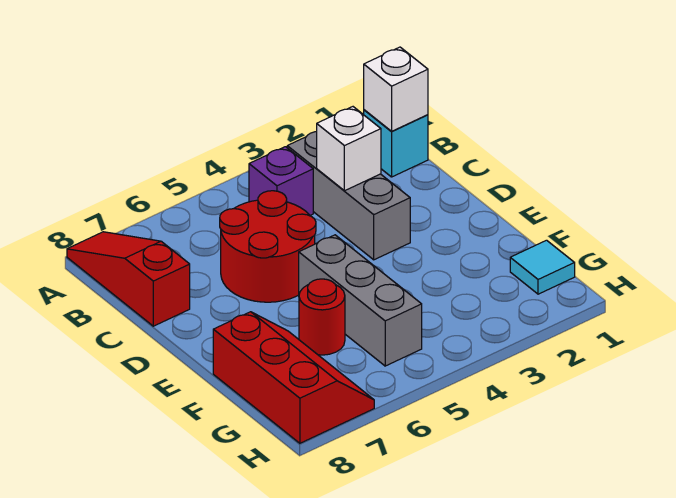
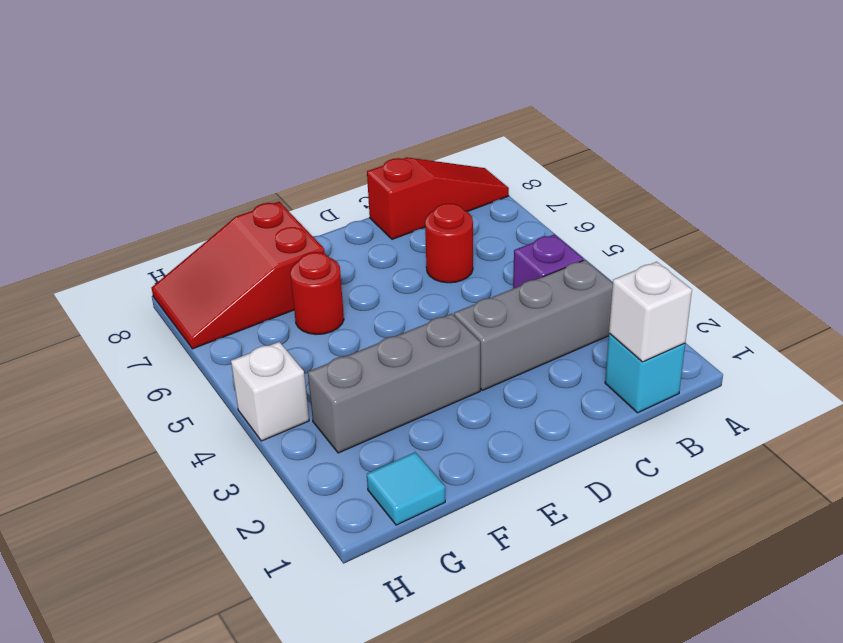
white brick C3 level 2 -> white brick H4 level 1
red round brick C5:D6 level 1 -> red round brick C6 level 1
grey brick E5:G5 level 1 -> grey brick E3:G3 level 1
red slope F7:H8 level 1 top 8 -> red slope F7:H8 level 1 top F

